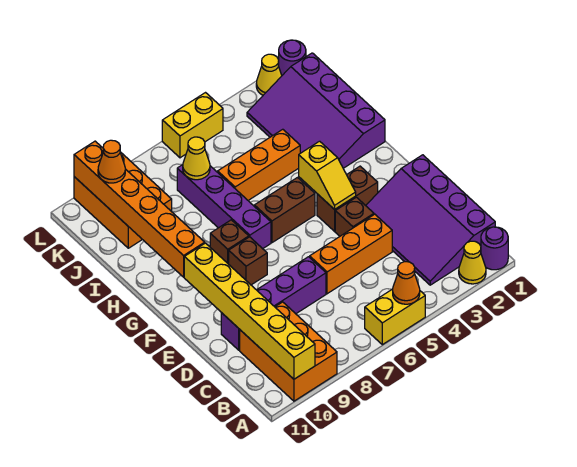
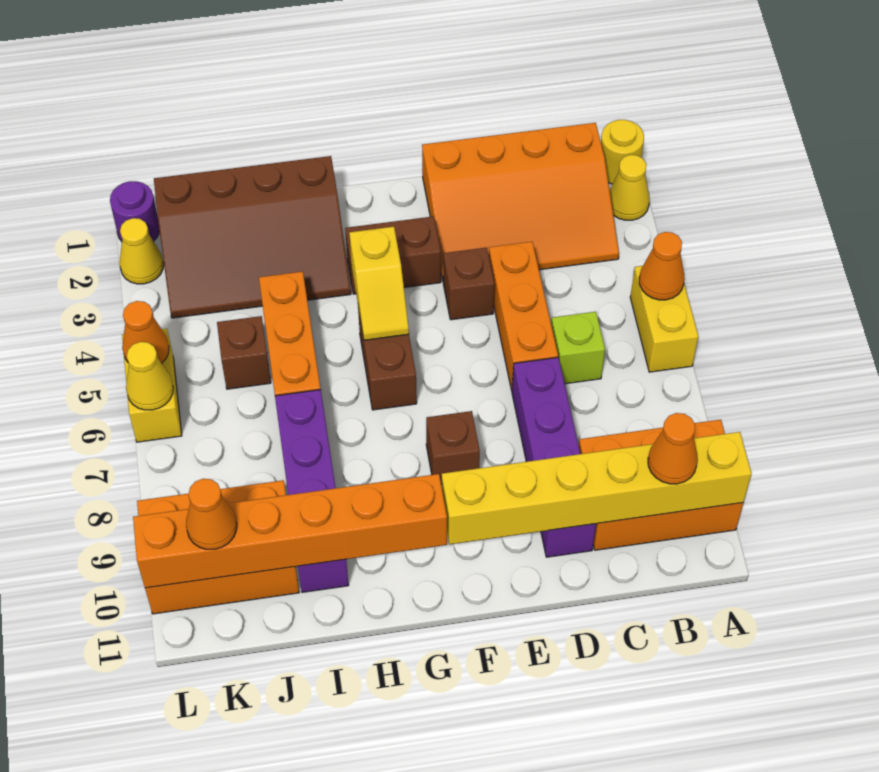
purple round brick A1 level 1 -> yellow round brick A1 level 1
purple slope B1:E3 level 1 top 1 -> orange slope B1:E3 level 1 top 1
none -> orange cone B10 level 3
none -> lime brick C6 level 1
brown brick F3:F4 level 1 -> brown brick F3:G3 level 1
yellow slope F4:G4 level 2 top G -> yellow slope G4:G5 level 2 top 4
purple brick G7:J7 level 1 -> purple brick I7:I10 level 1
brown brick G8 level 1 -> brown brick J5 level 1
purple slope H1:K3 level 1 top 1 -> brown slope H1:K3 level 1 top 1
yellow cone J7 level 2 -> yellow cone L6 level 2
none -> orange cone L5 level 2

